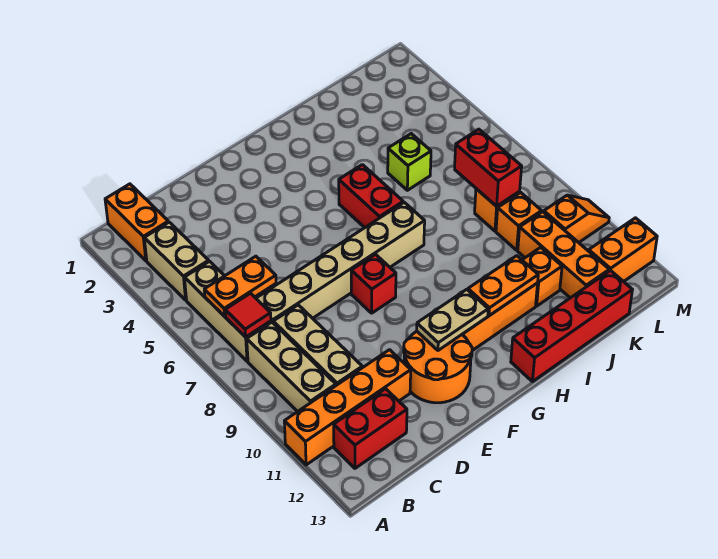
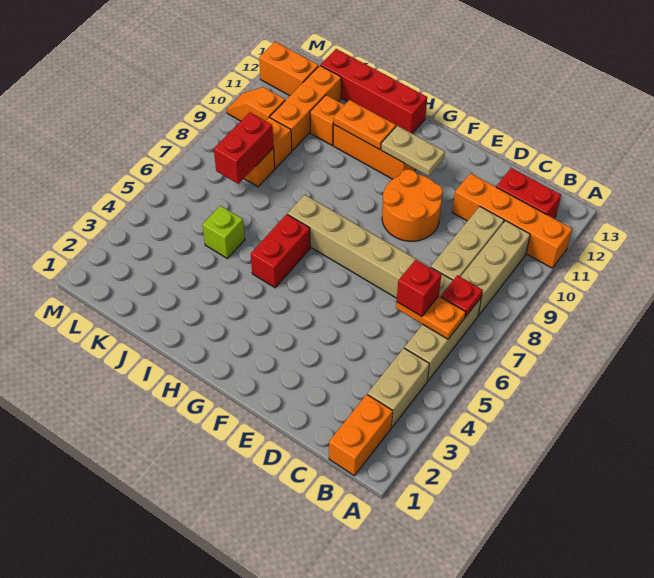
red tile B7 level 2 -> red plate B7 level 2
orange round brick E11:F12 level 1 -> orange round brick E9:F10 level 1
red brick F8 level 1 -> red brick C6 level 3

